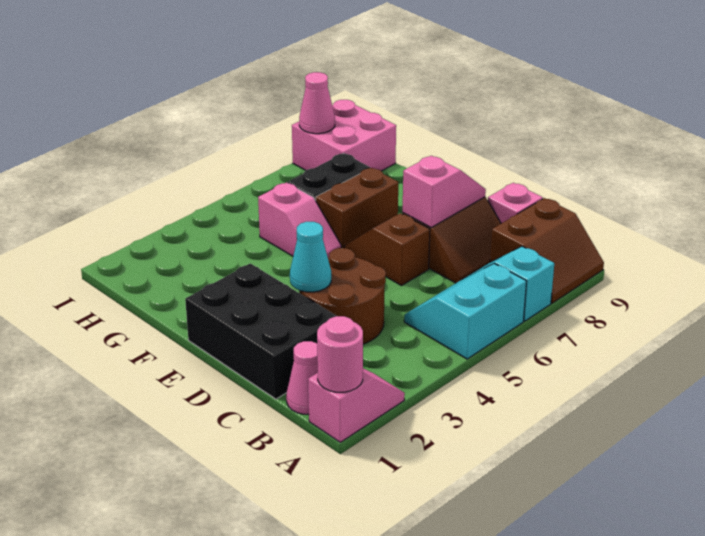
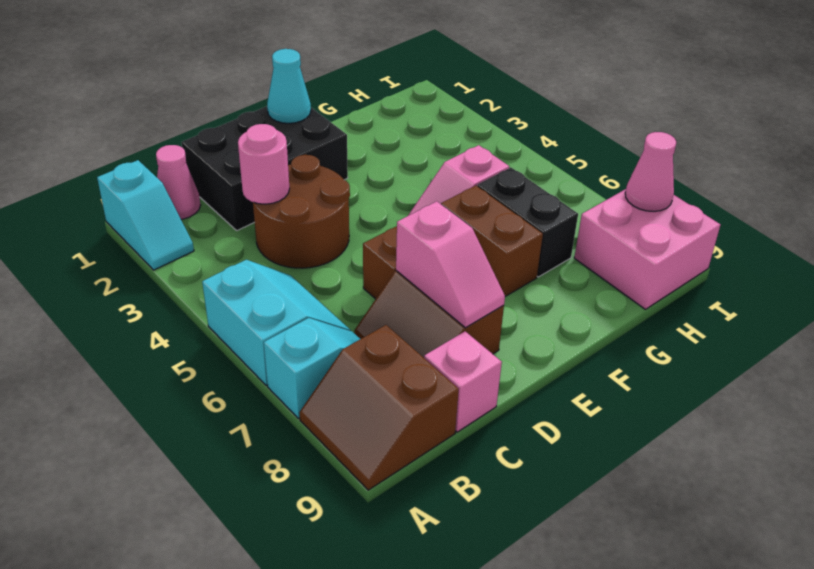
pink slope A1:A2 level 1 top 1 -> cyan slope A1:A2 level 1 top 1
pink round brick A1 level 2 -> pink round brick C3 level 2
cyan cone D3 level 2 -> cyan cone E1 level 2

